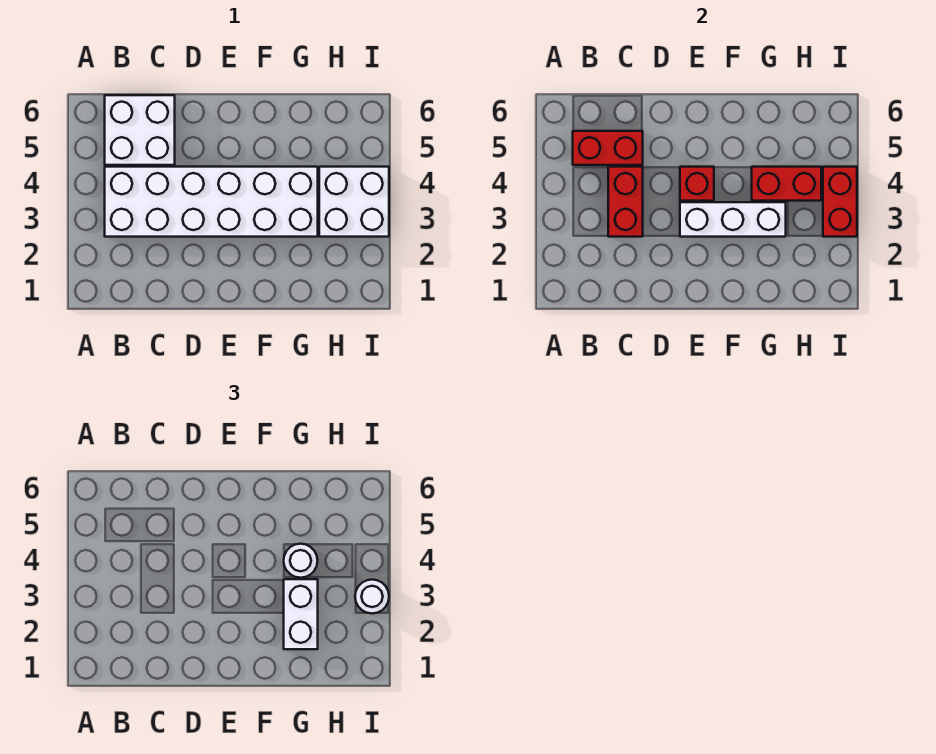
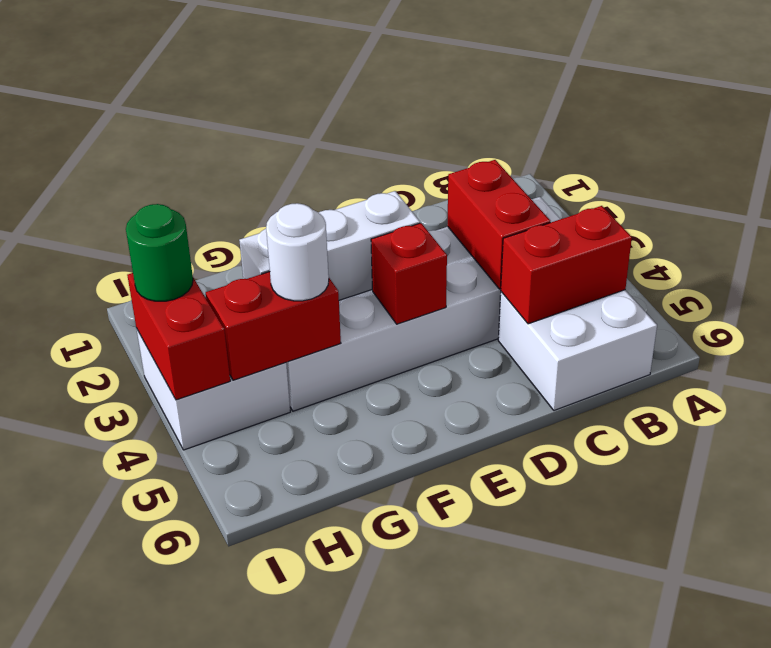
white brick G2:G3 level 3 -> none
white round brick I3 level 3 -> green round brick I3 level 3

